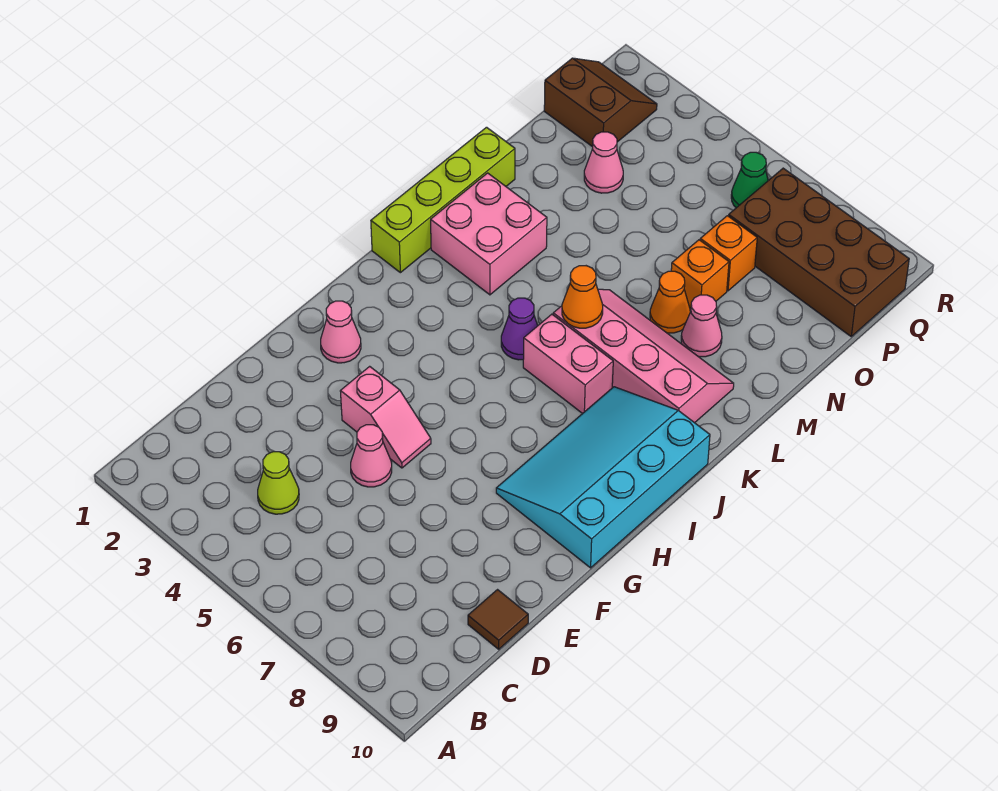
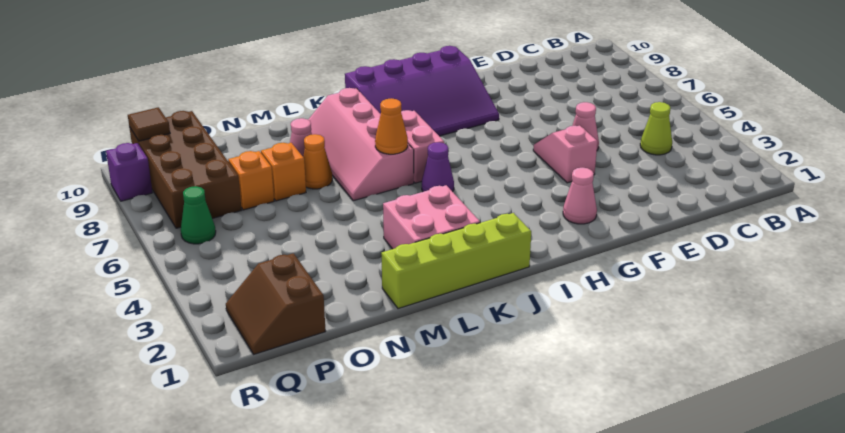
brown tile D10 level 1 -> brown tile Q10 level 2
cyan slope G8:J10 level 1 top 10 -> purple slope G8:J10 level 1 top 10
pink cone O3 level 1 -> none
none -> purple brick R9 level 1

